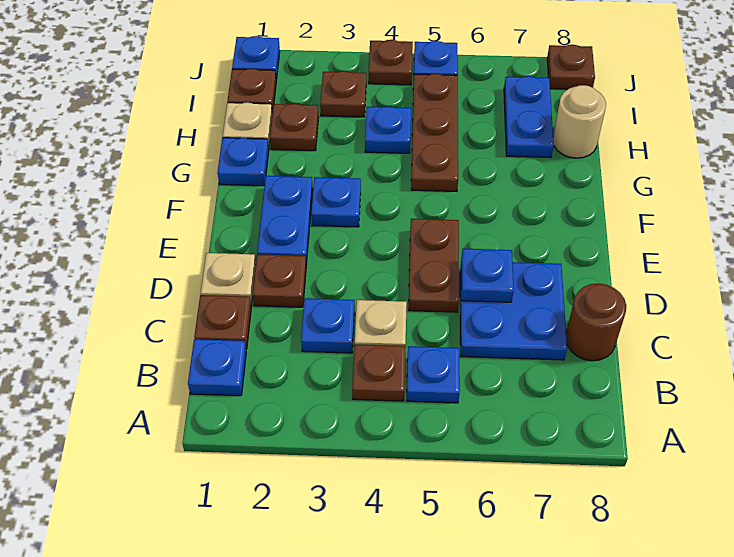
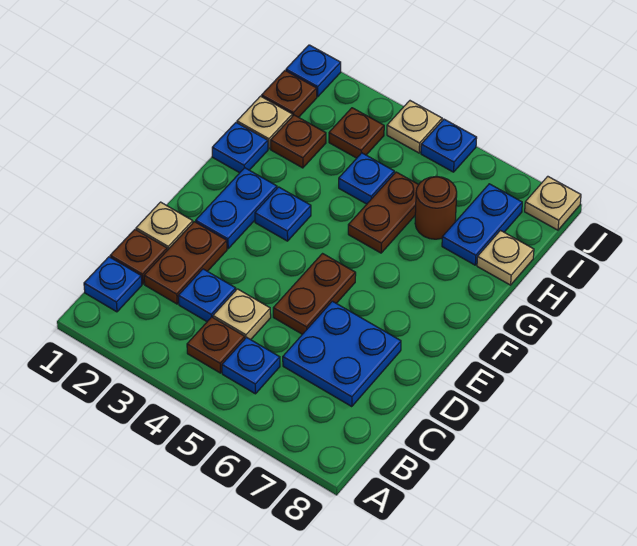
brown round brick C8 level 1 -> brown round brick H6 level 1
brown plate D2 level 1 -> brown plate C2:D2 level 1
blue plate D6 level 2 -> none
brown plate G5:I5 level 1 -> brown plate G5:H5 level 1
tan round brick H8 level 1 -> tan plate H8 level 1
brown plate J4 level 1 -> tan plate J4 level 1
brown plate J8 level 1 -> tan plate J8 level 1

